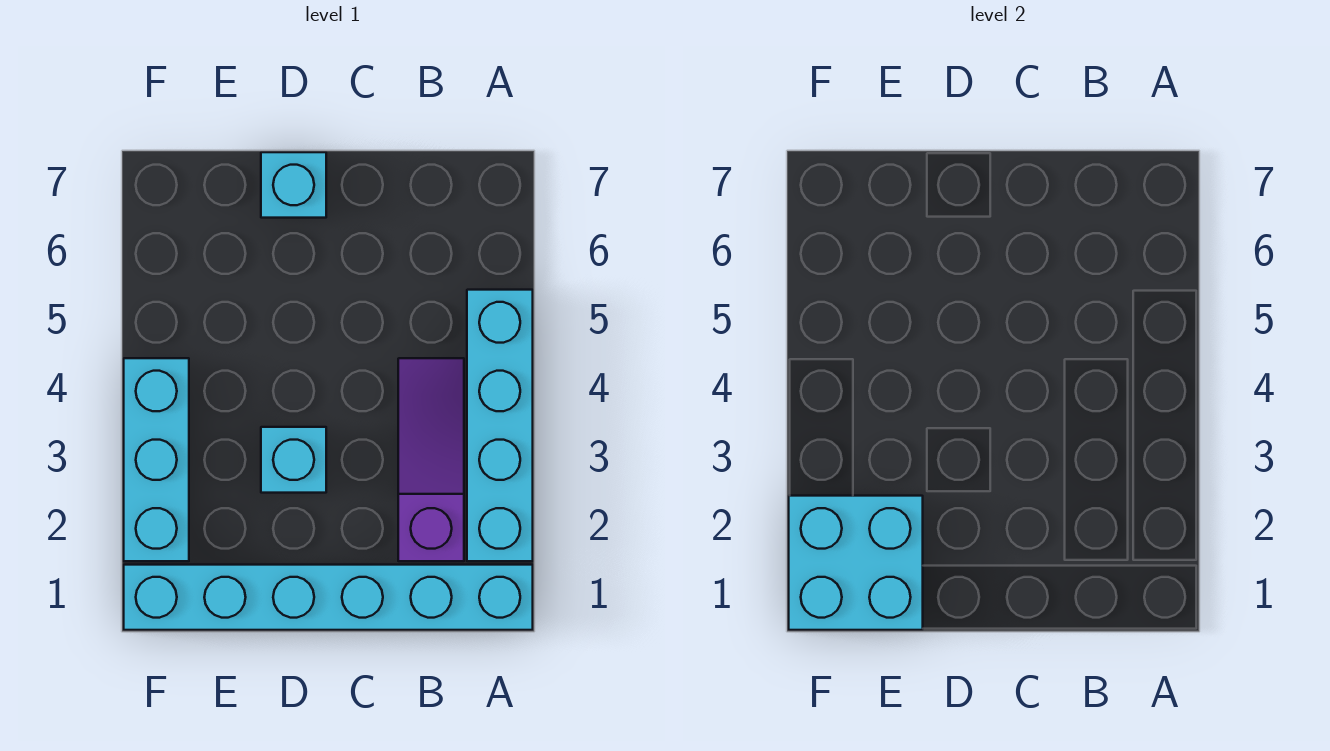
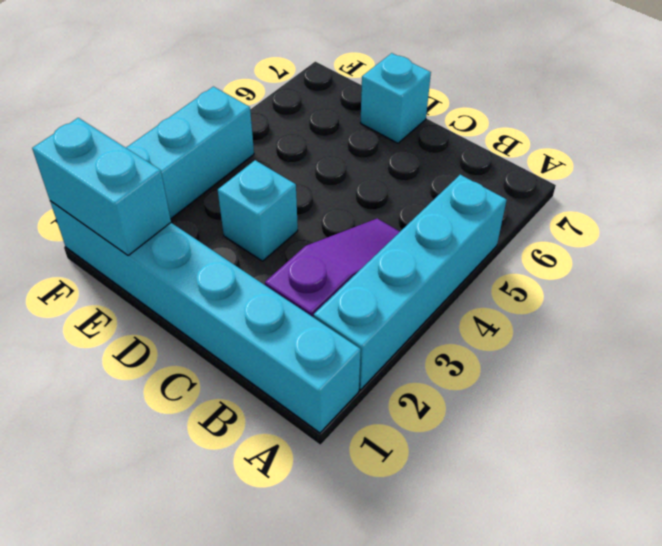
cyan brick E1:F2 level 2 -> cyan brick E1:F1 level 2

